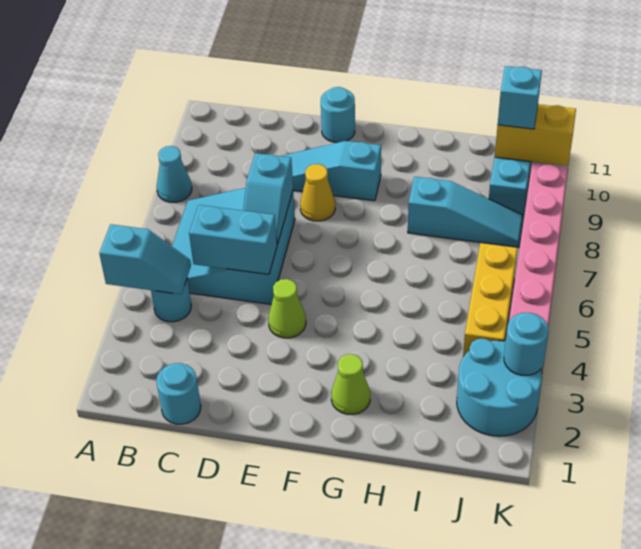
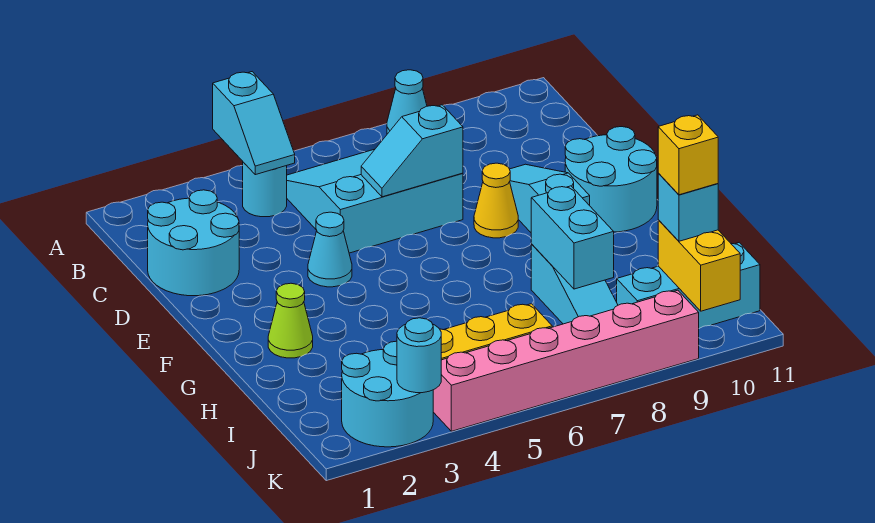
cyan round brick C1 level 1 -> cyan round brick C1:D2 level 1
cyan brick C5:D5 level 2 -> cyan brick H8:I8 level 2
lime cone E4 level 1 -> cyan cone E4 level 1
cyan round brick E11 level 1 -> cyan round brick E10:F11 level 1
none -> yellow brick J10 level 4

